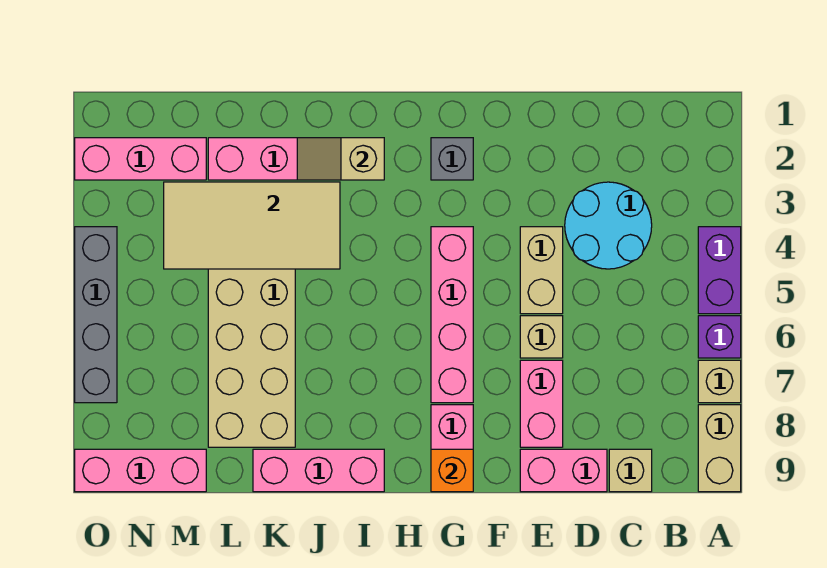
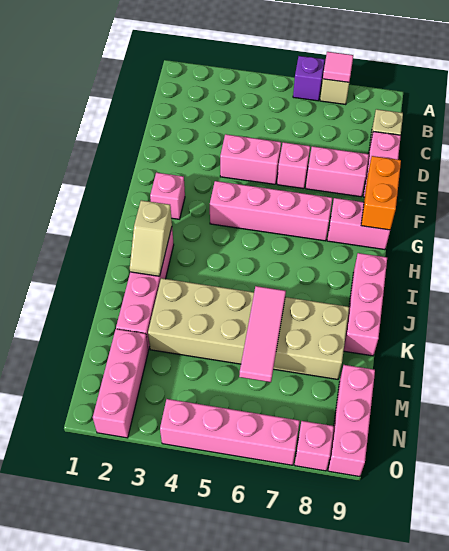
purple brick A4:A5 level 1 -> none
none -> pink tile A7 level 2
tan brick A8:A9 level 1 -> none
cyan round brick C3:D4 level 1 -> none
tan brick E4:E5 level 1 -> pink brick E4:E5 level 1
tan brick E6 level 1 -> pink brick E6 level 1
grey brick G2 level 1 -> pink brick G2 level 1
orange brick G9 level 2 -> orange brick F9:G9 level 2
tan tile J3:M4 level 2 -> none
none -> pink tile K6:M6 level 2
grey brick O4:O7 level 1 -> pink brick O4:O7 level 1
none -> pink brick O8 level 1

